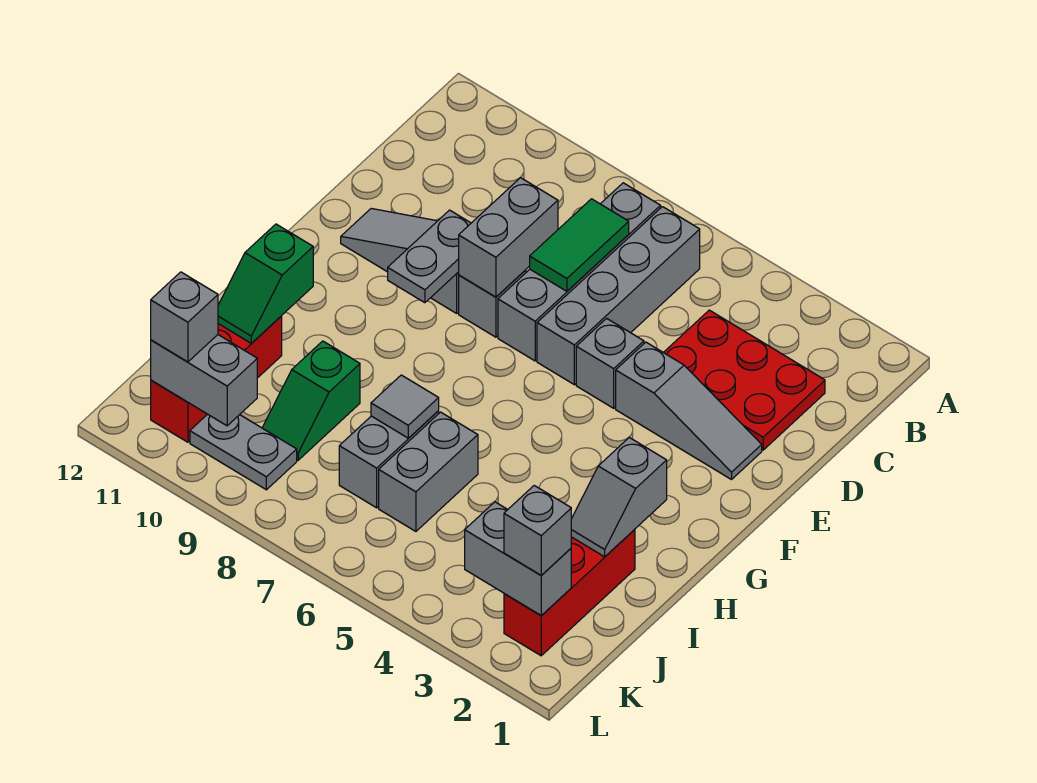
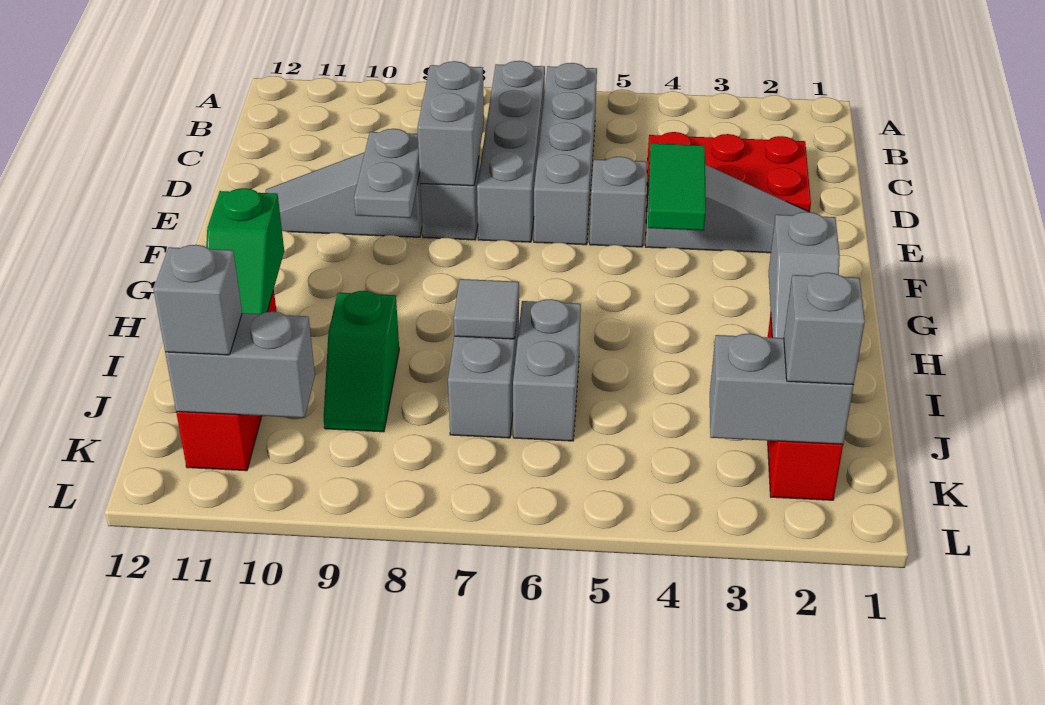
green tile C7:D7 level 2 -> green tile E4:F4 level 2
grey plate K9:K10 level 1 -> none

